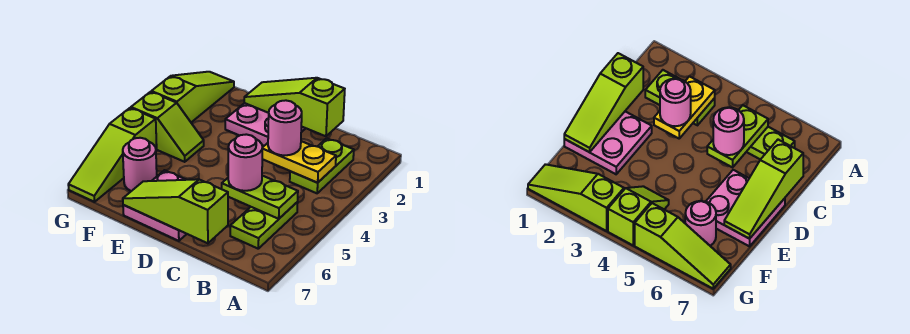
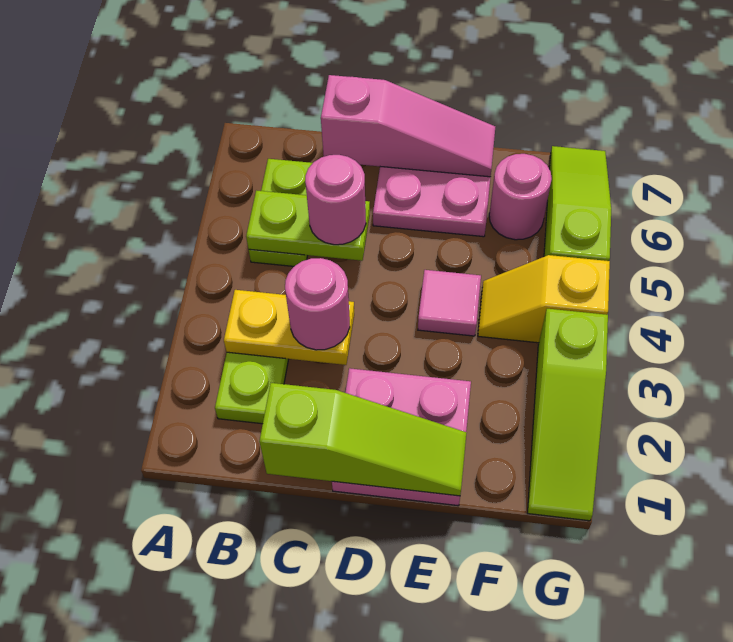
lime slope C7:E7 level 2 top C -> pink slope C7:E7 level 2 top C
none -> pink tile E4 level 1
lime slope F4:G4 level 1 top G -> yellow slope F4:G4 level 1 top G

